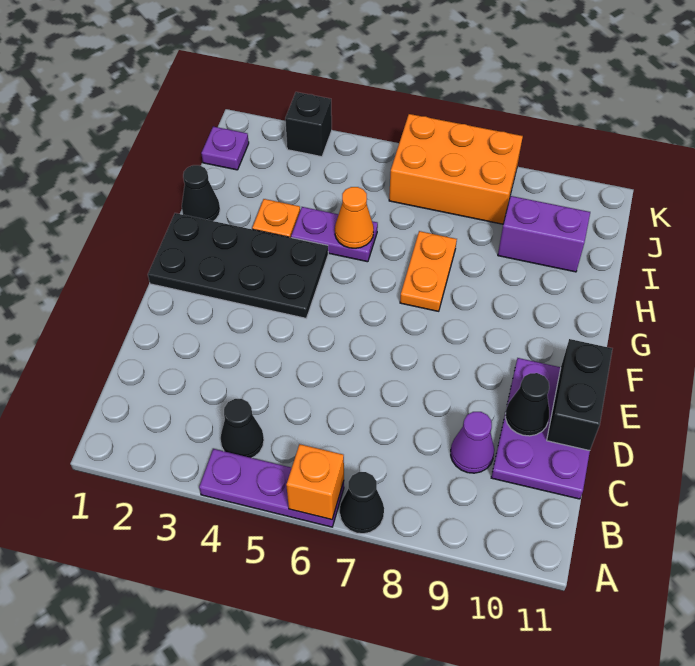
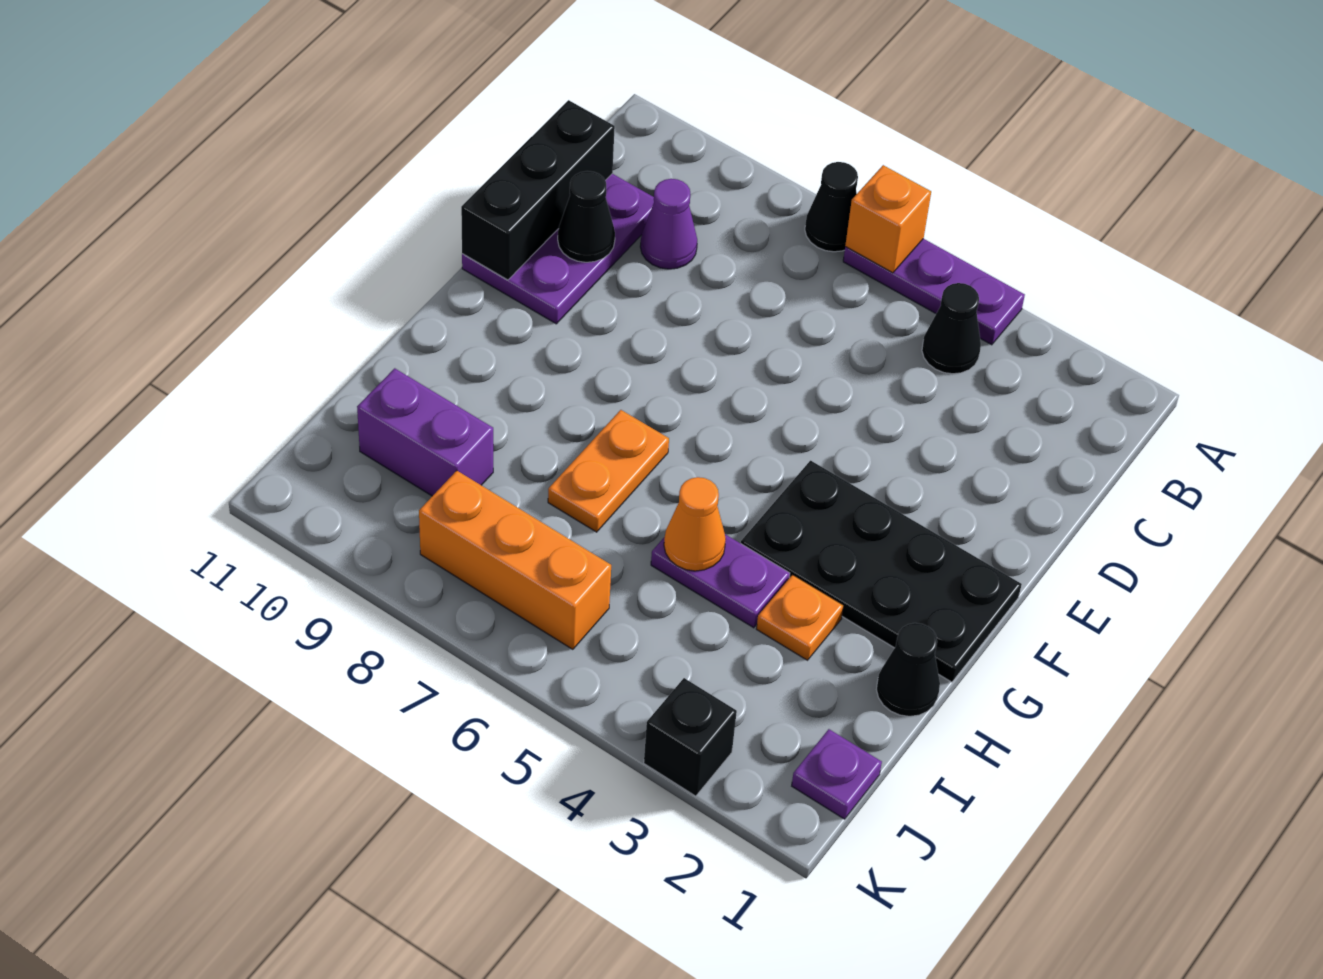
black brick D11:E11 level 2 -> black brick C11:E11 level 2
orange brick J6:K8 level 1 -> orange brick J6:J8 level 1

